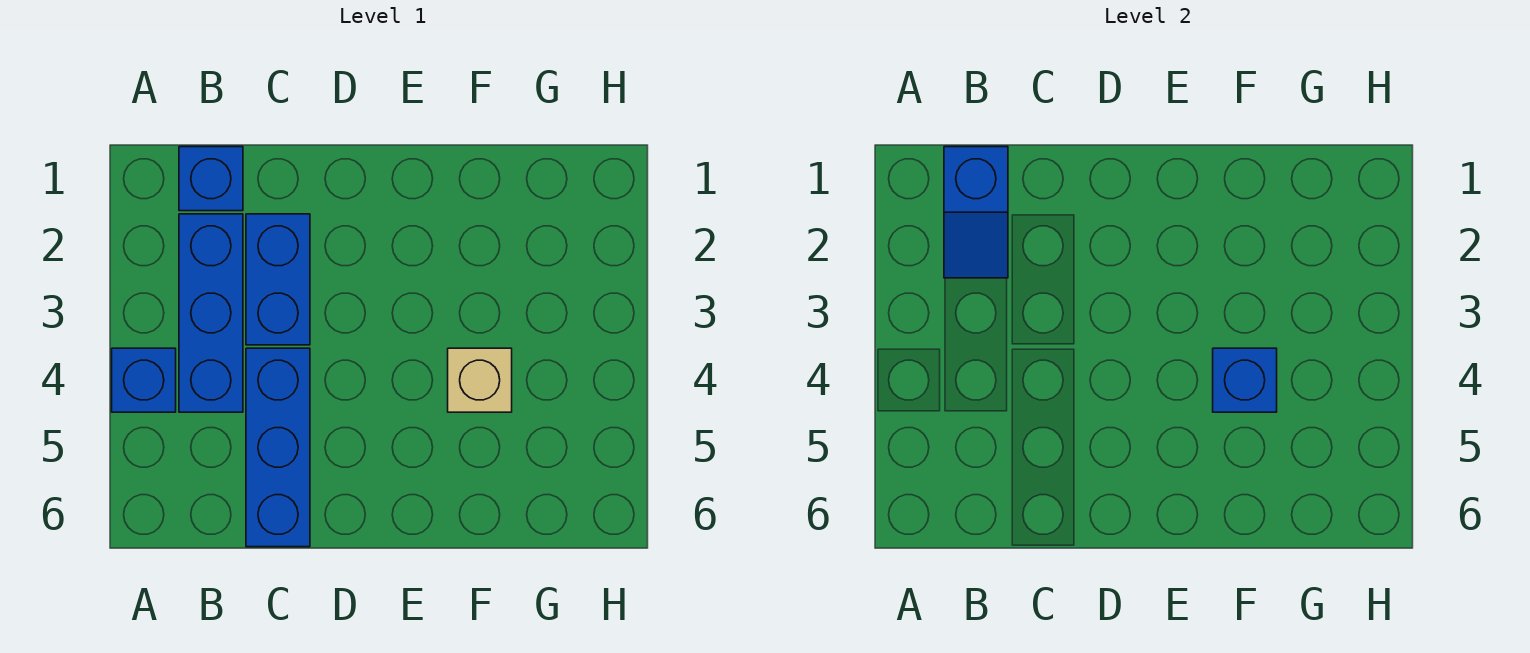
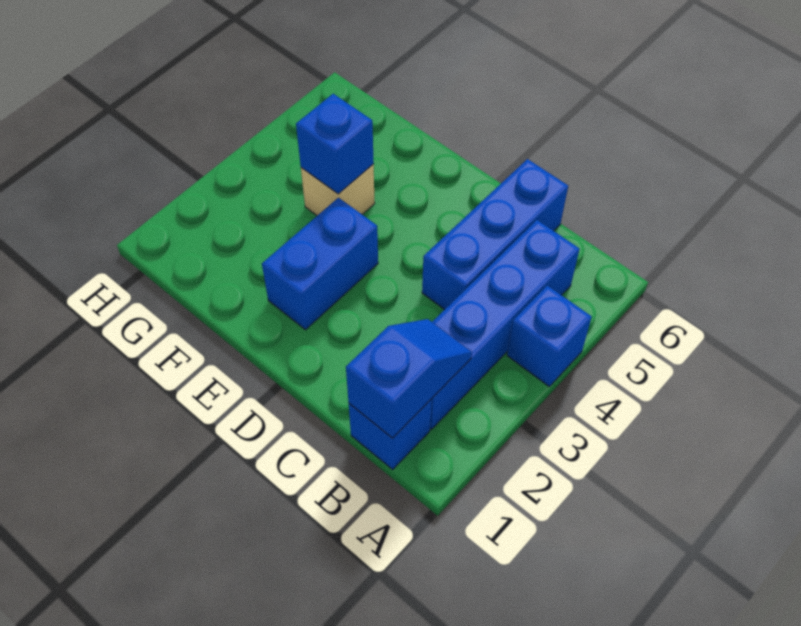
blue brick B2:B4 level 1 -> blue brick B2:B5 level 1
blue brick C2:C3 level 1 -> blue brick E2:E3 level 1

